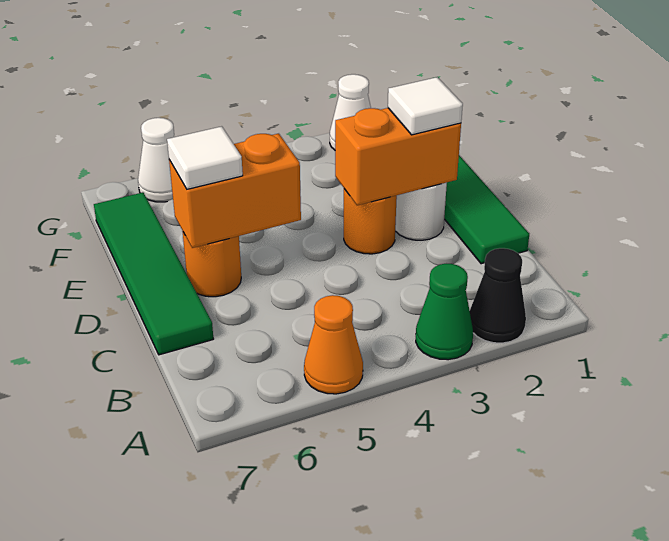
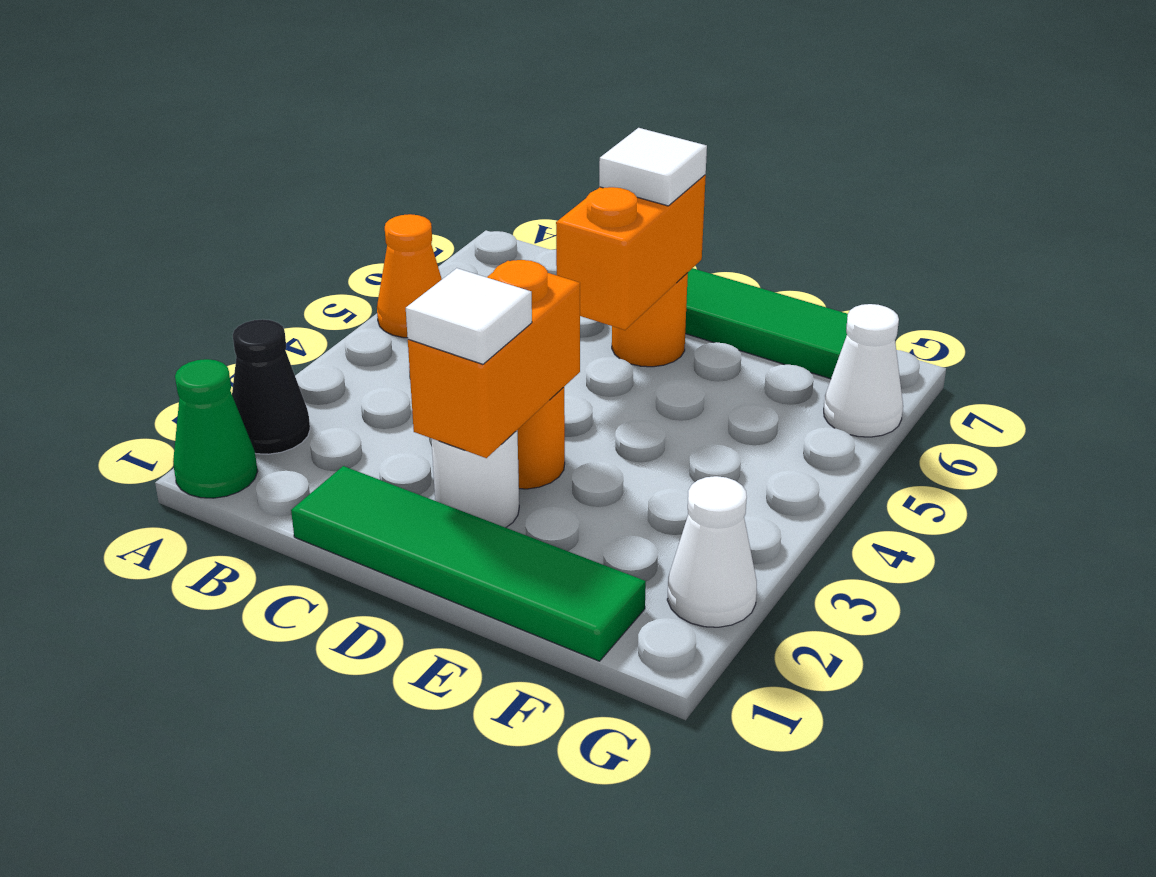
green cone A3 level 1 -> green cone A1 level 1

